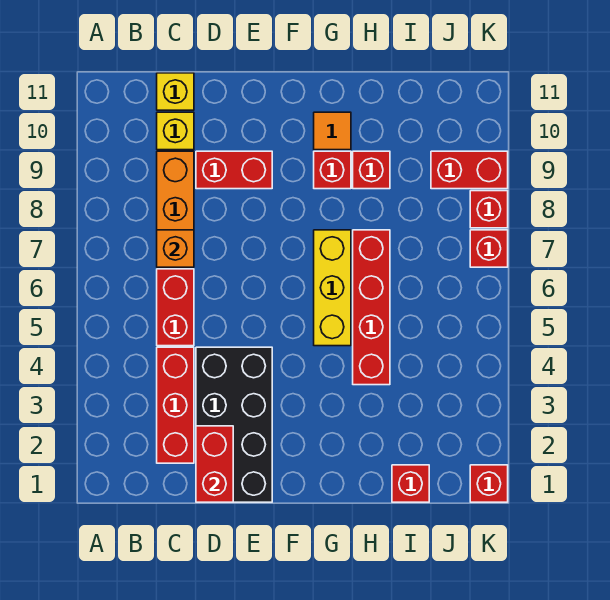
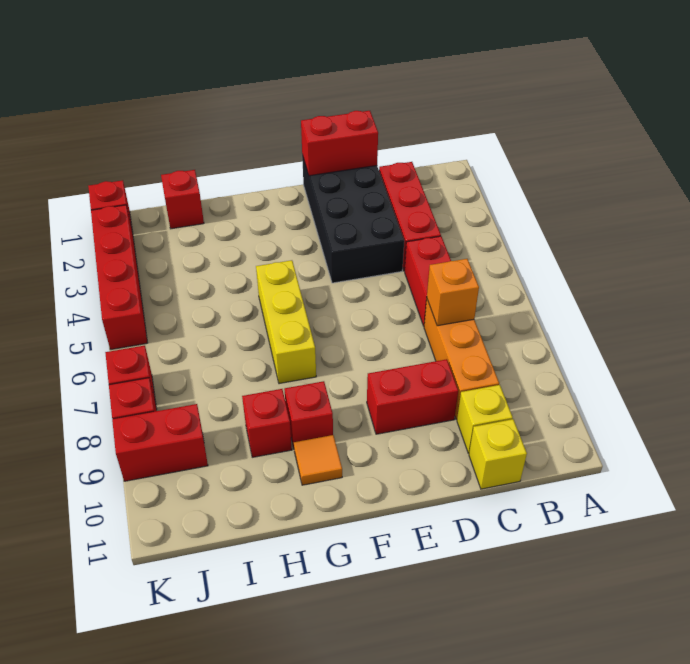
red brick D1:D2 level 2 -> red brick D1:E1 level 2
red brick H4:H7 level 1 -> red brick K2:K5 level 1

